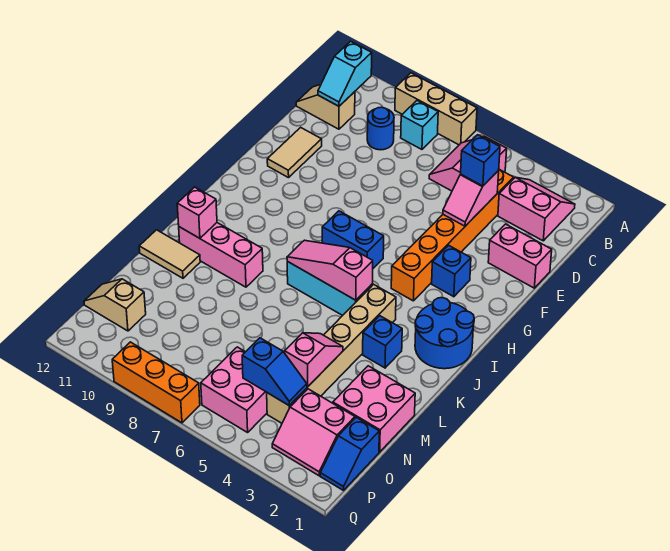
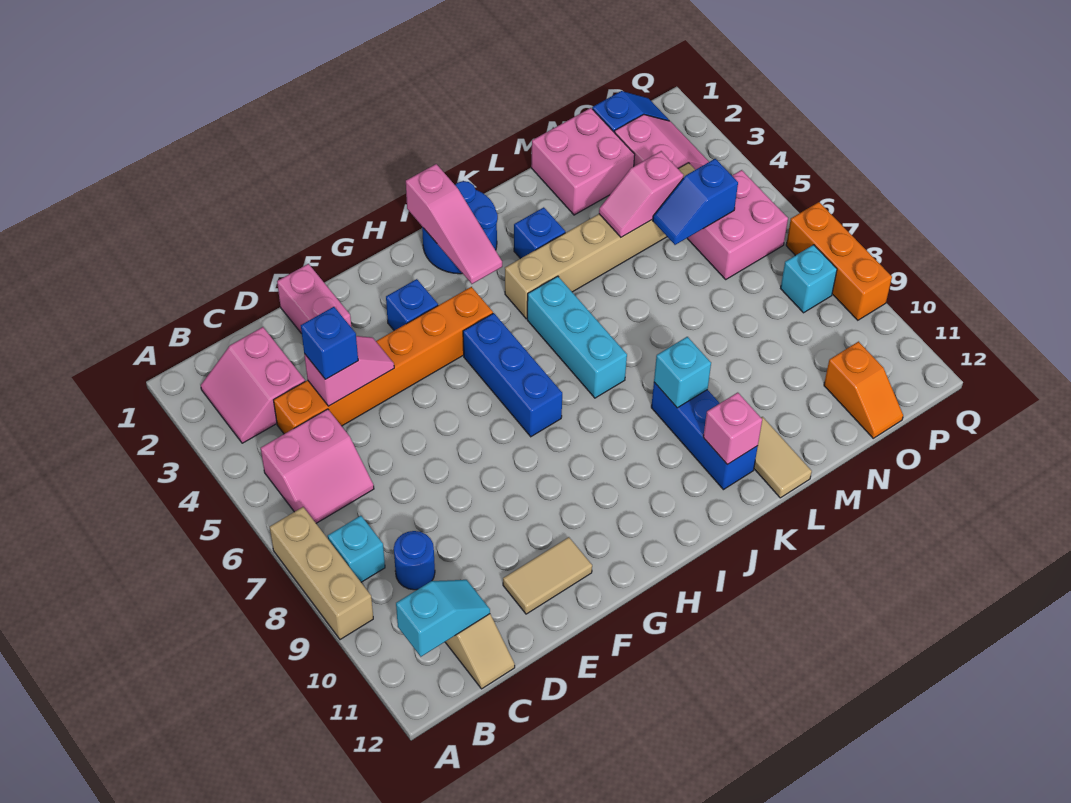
blue brick H6:H7 level 1 -> blue brick H5:H7 level 1
pink slope J5:J7 level 2 top 5 -> pink slope I1:I3 level 2 top 1
pink brick K9:K11 level 1 -> blue brick K9:K11 level 1
none -> cyan brick K9 level 2
blue slope O4:O5 level 2 top 5 -> blue slope N5:O5 level 2 top O
tan slope O11:O12 level 1 top 11 -> orange slope O11:O12 level 1 top 11
none -> cyan brick P8 level 1

